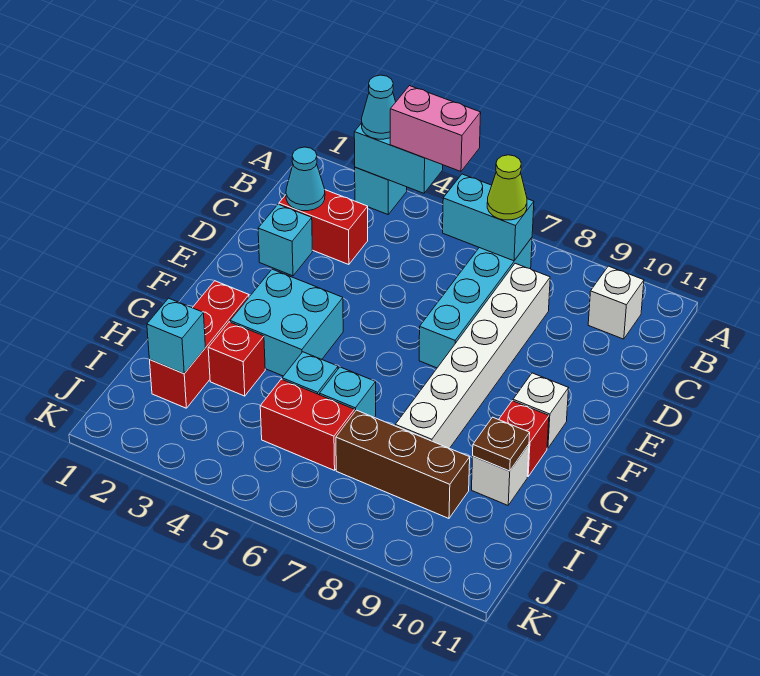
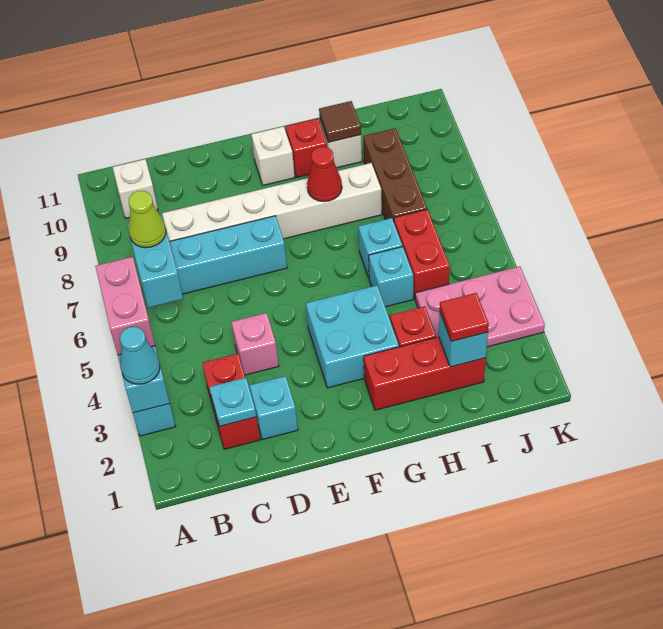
cyan cone C2 level 2 -> cyan plate C2 level 2
none -> pink brick D4 level 1
none -> red cone G8 level 2
brown plate H10 level 2 -> brown tile H10 level 2
none -> red tile I2 level 3
none -> pink plate I3:K4 level 1

